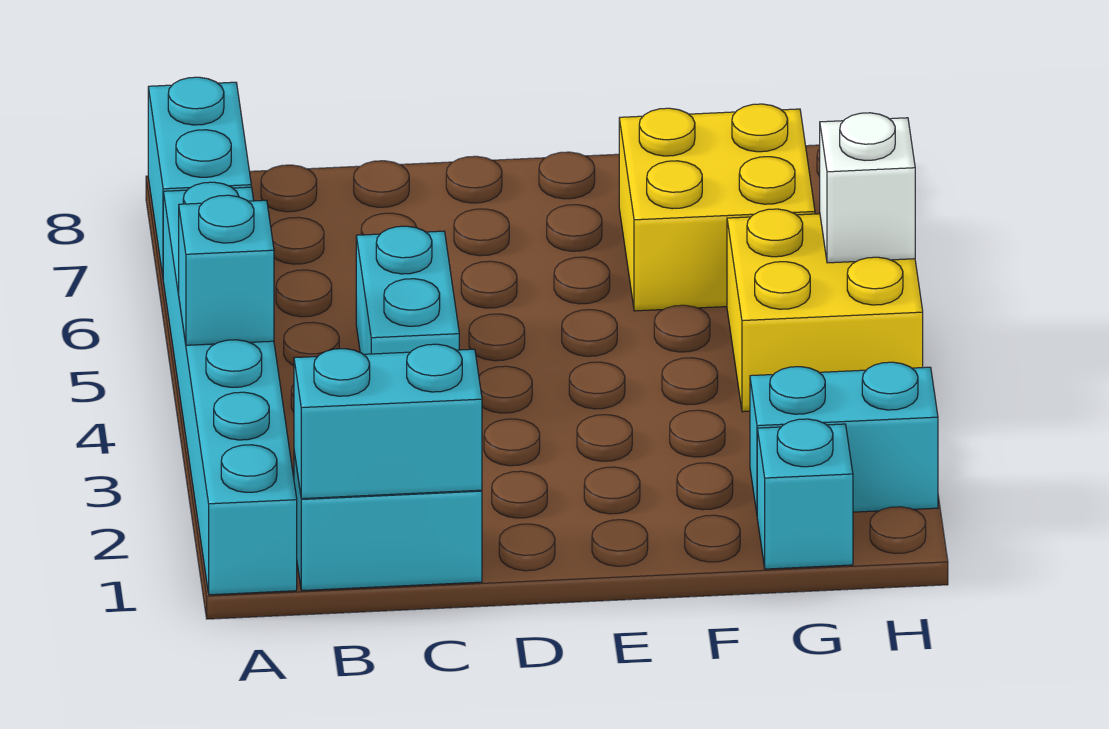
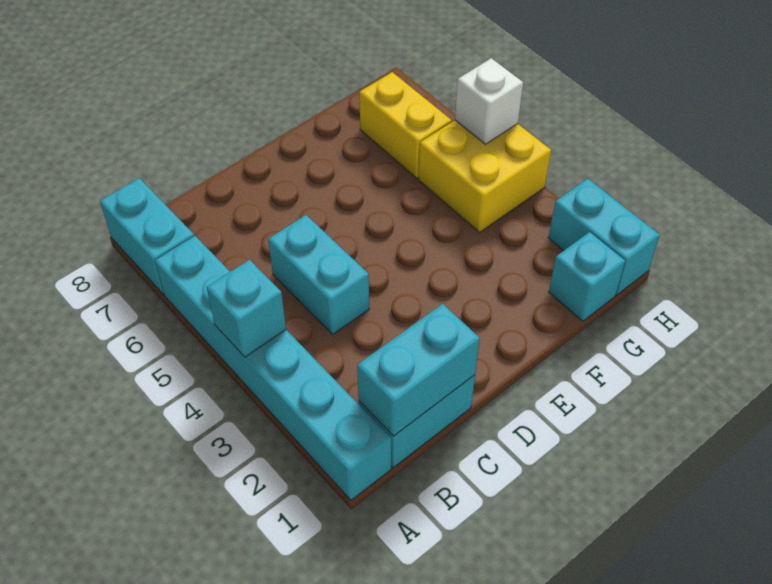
yellow brick F6:G7 level 1 -> yellow brick G6:G7 level 1
cyan brick G2:H2 level 1 -> cyan brick H1:H2 level 1

